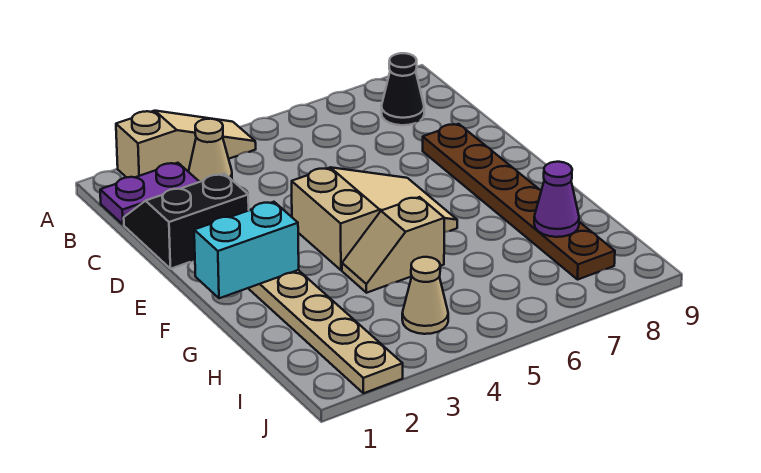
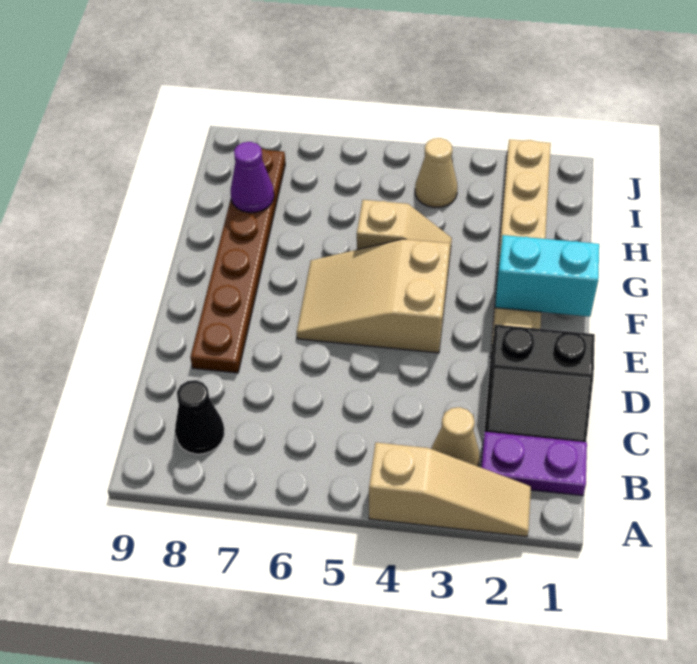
tan slope A2:A4 level 1 top 2 -> tan slope A2:A4 level 1 top 4

